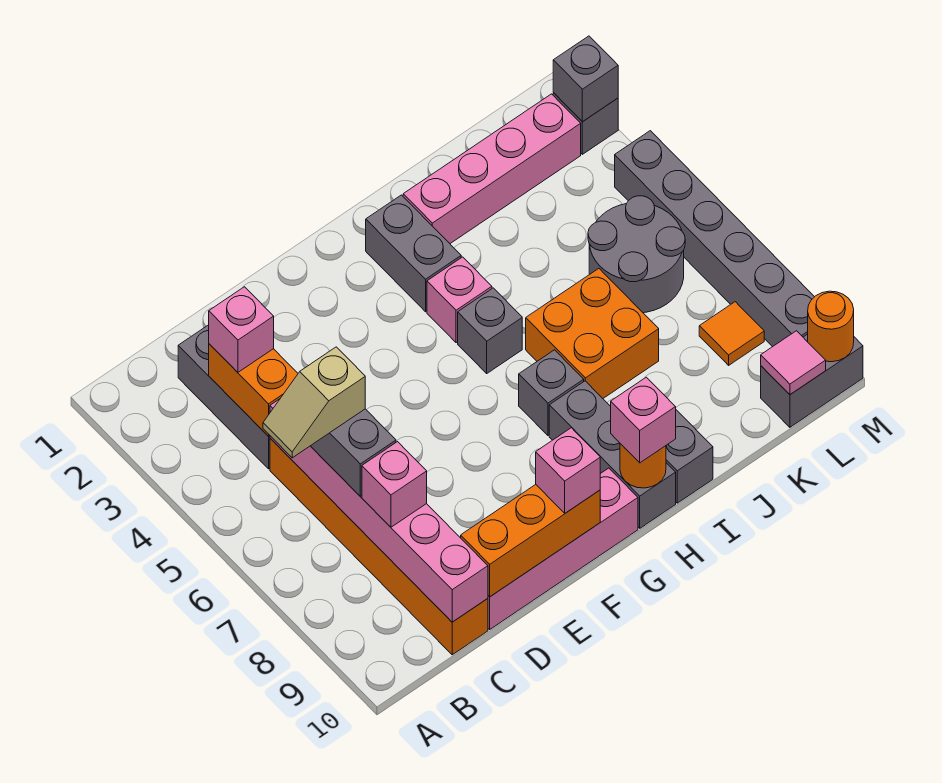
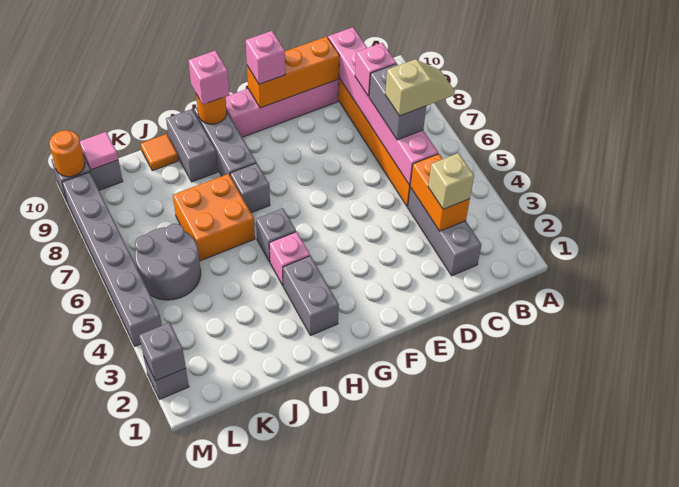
pink brick C3 level 3 -> tan brick C3 level 3
pink brick I2:L2 level 1 -> none
orange tile L8 level 1 -> orange tile J10 level 1

